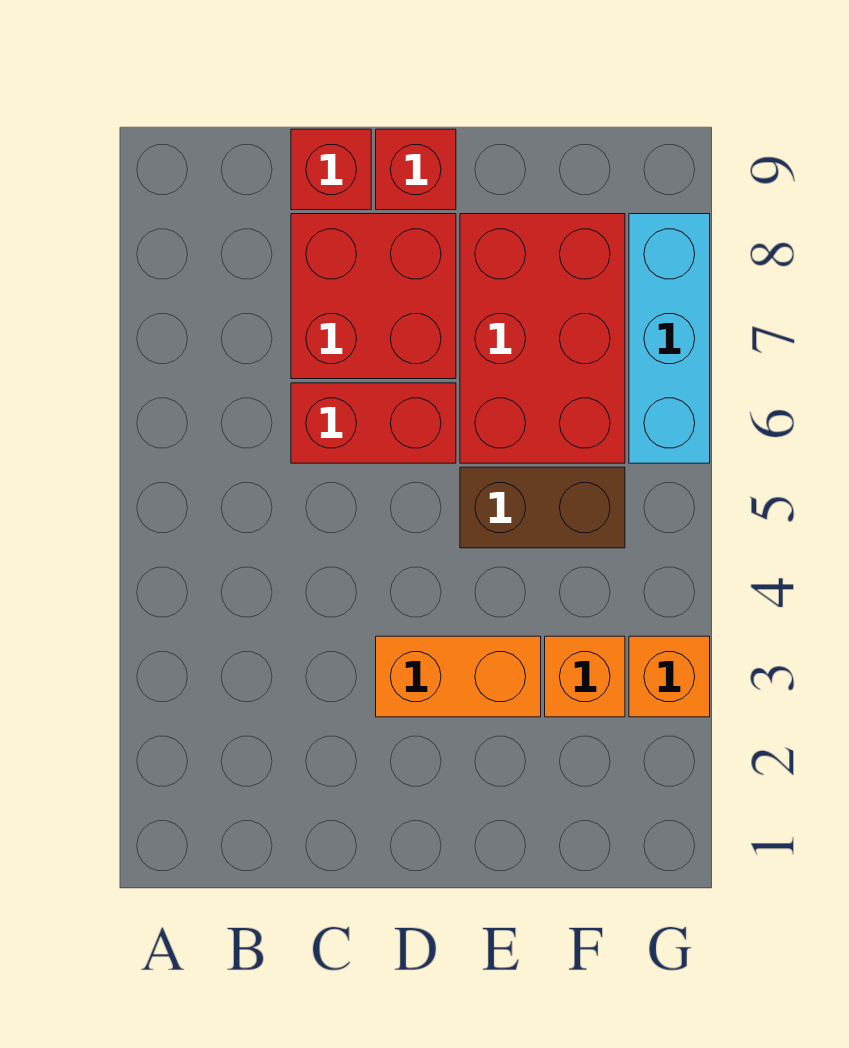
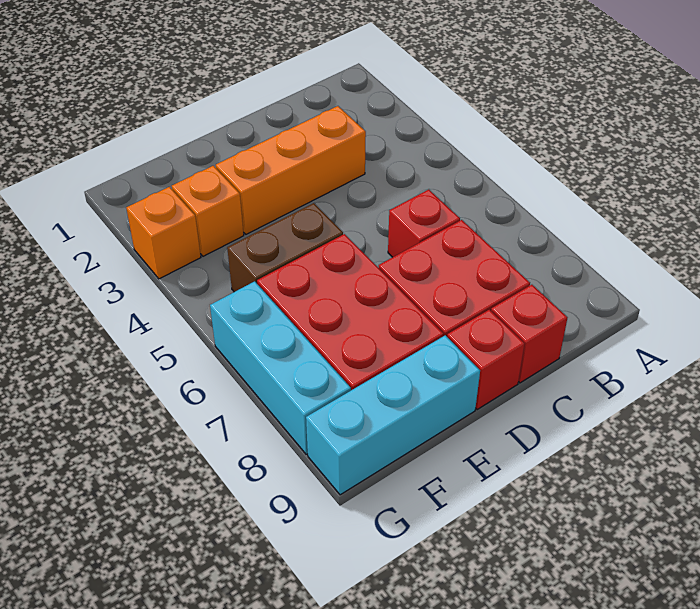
red brick C6:D6 level 1 -> red brick C6 level 1
orange brick D3:E3 level 1 -> orange brick C3:E3 level 1
none -> cyan brick E9:G9 level 1

